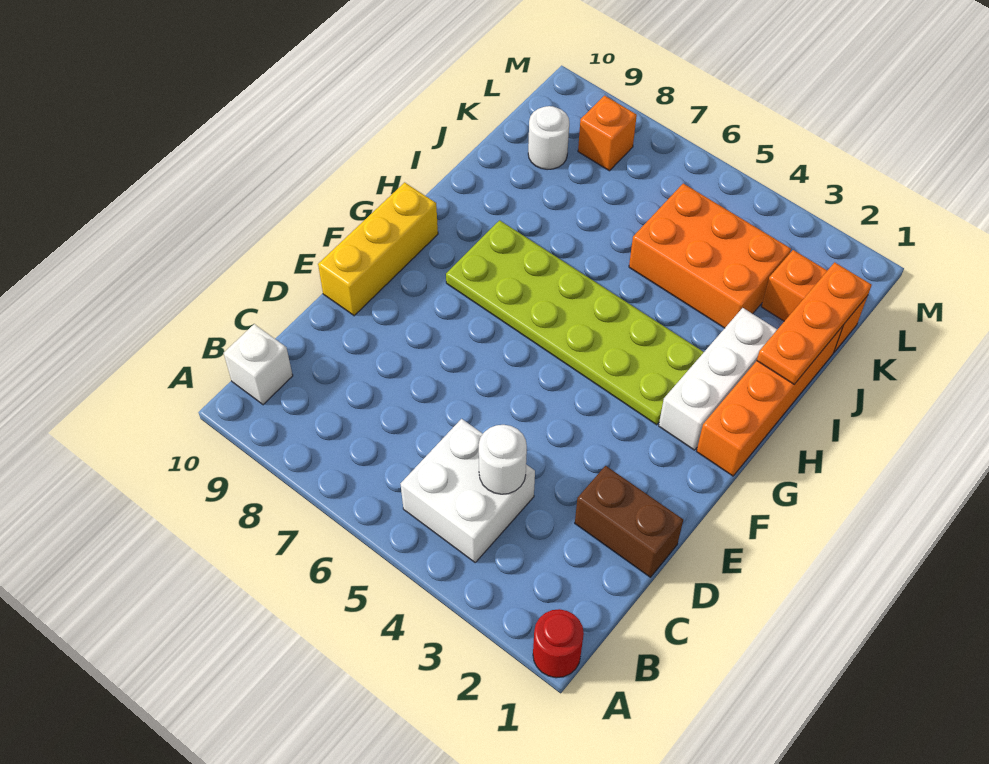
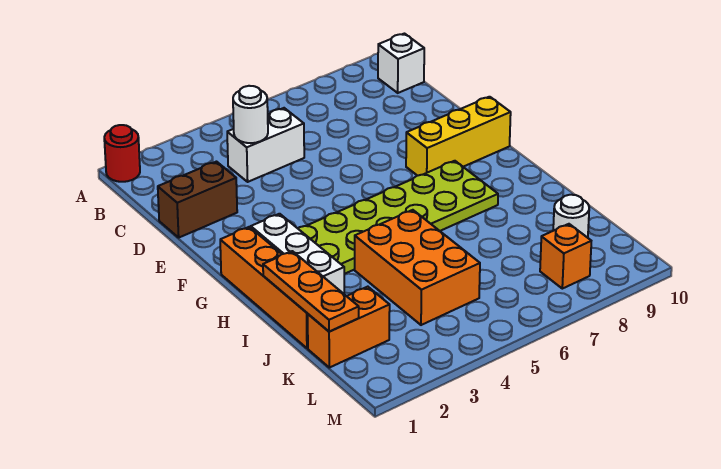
white brick B4:C5 level 1 -> white brick C4:C5 level 1
yellow brick E10:G10 level 1 -> yellow brick F8:F10 level 1
orange brick J3:K5 level 1 -> orange brick I4:K5 level 1

